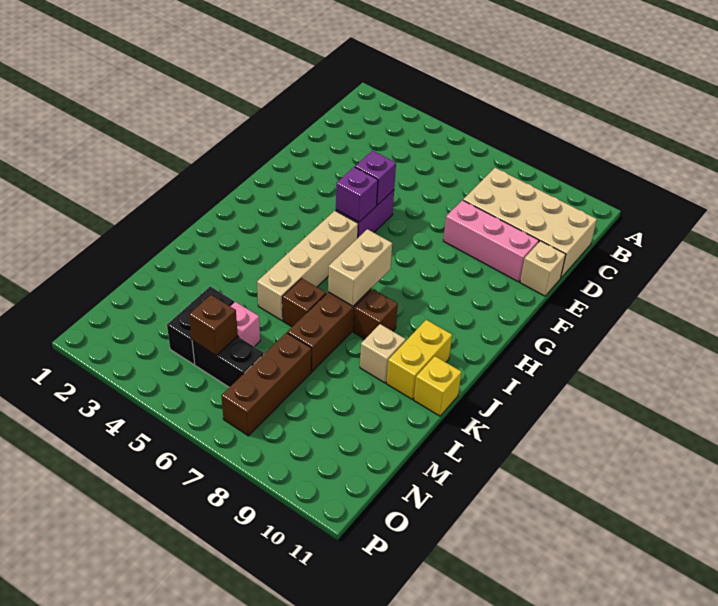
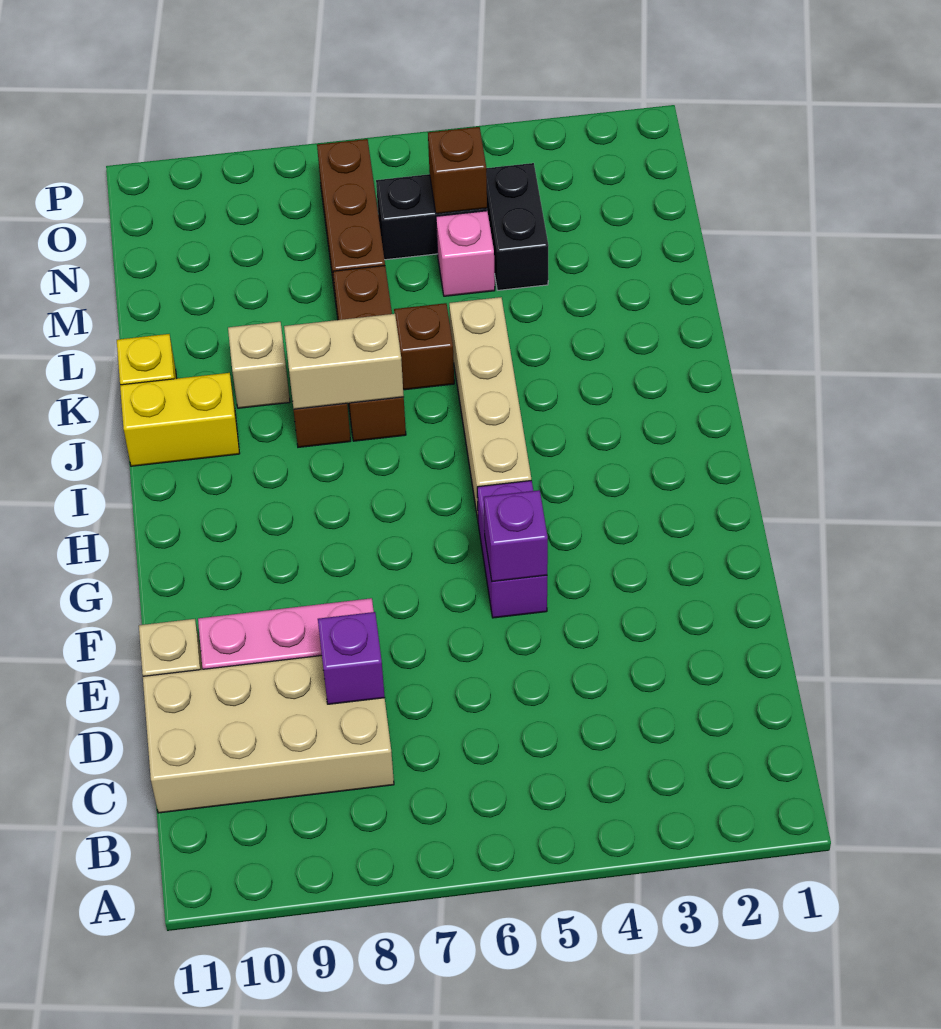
purple brick G5 level 2 -> purple brick D8 level 2
tan brick I7:J7 level 2 -> tan brick J7:J8 level 2
yellow brick J10:K10 level 1 -> yellow brick J10:J11 level 1

